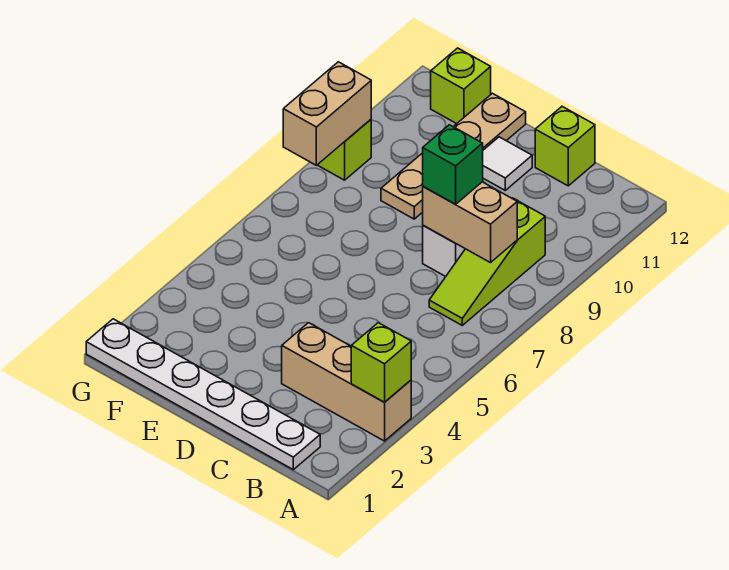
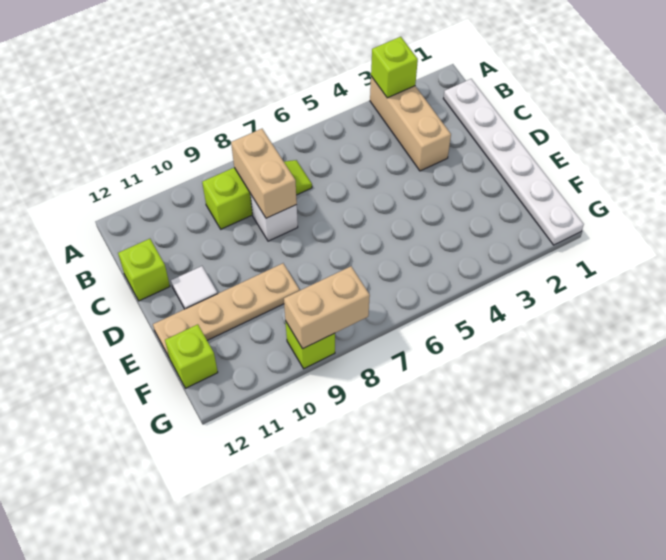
green brick C8 level 3 -> none

